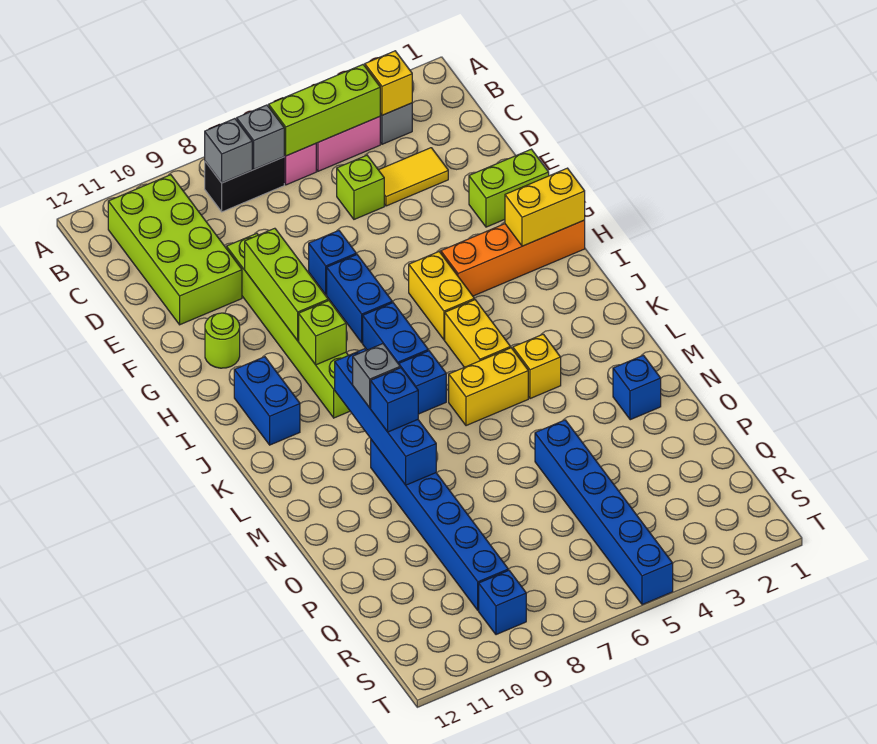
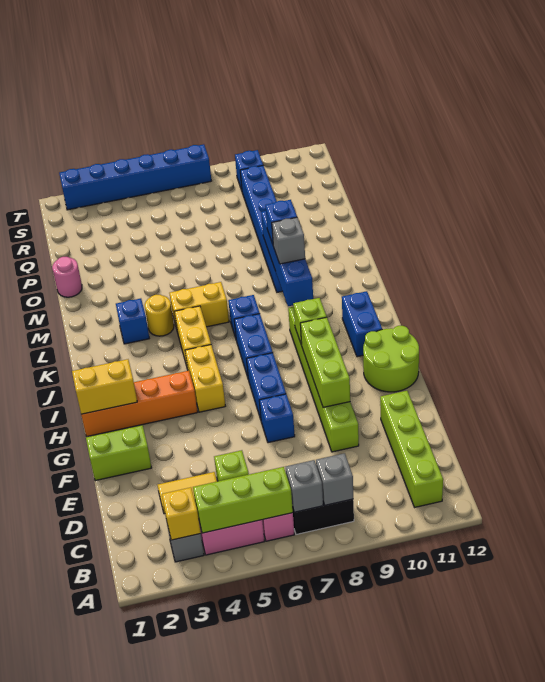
lime brick B10:E11 level 1 -> lime brick B11:E11 level 1
lime round brick G11 level 1 -> lime round brick G11:H12 level 1
yellow brick L4 level 1 -> yellow round brick L4 level 1
blue brick N2 level 1 -> blue brick L3 level 1
none -> pink round brick O1 level 1
blue brick O5:T5 level 1 -> blue brick T2:T7 level 1

